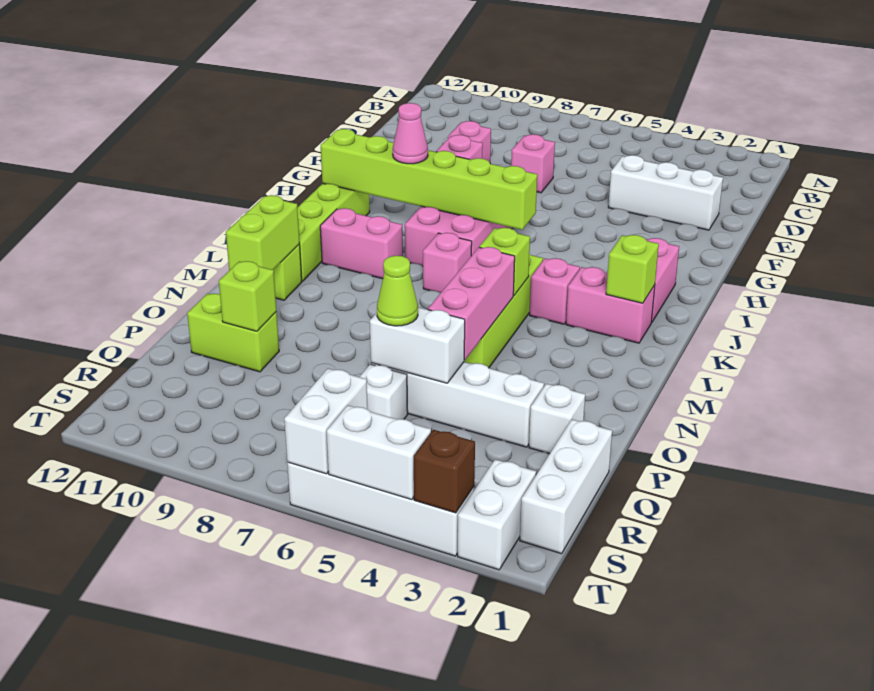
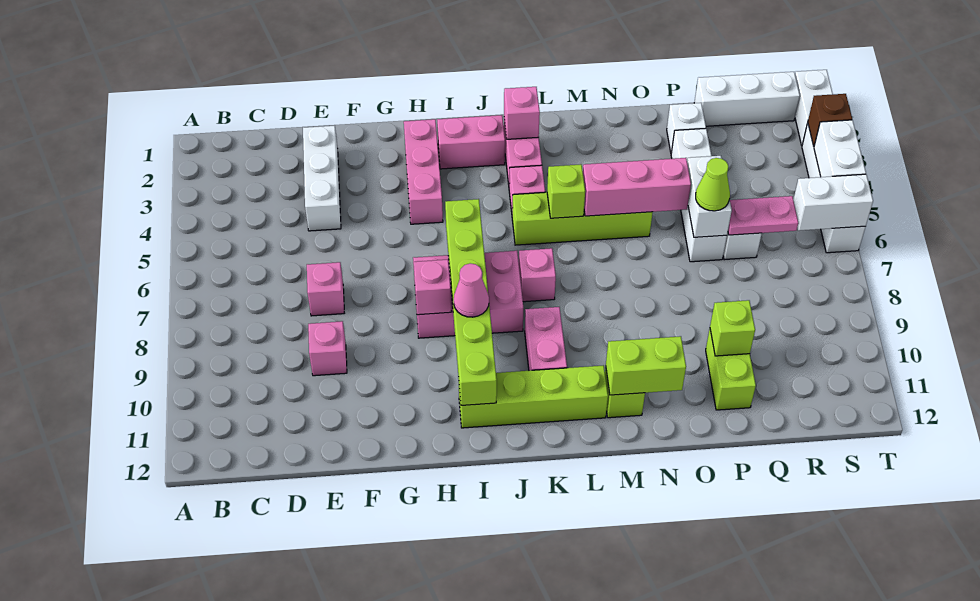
none -> pink brick H2:H4 level 1
lime brick K2 level 2 -> pink brick K2 level 2
none -> pink plate Q6:R6 level 2
white brick S2:T2 level 1 -> white brick T1:T2 level 1

